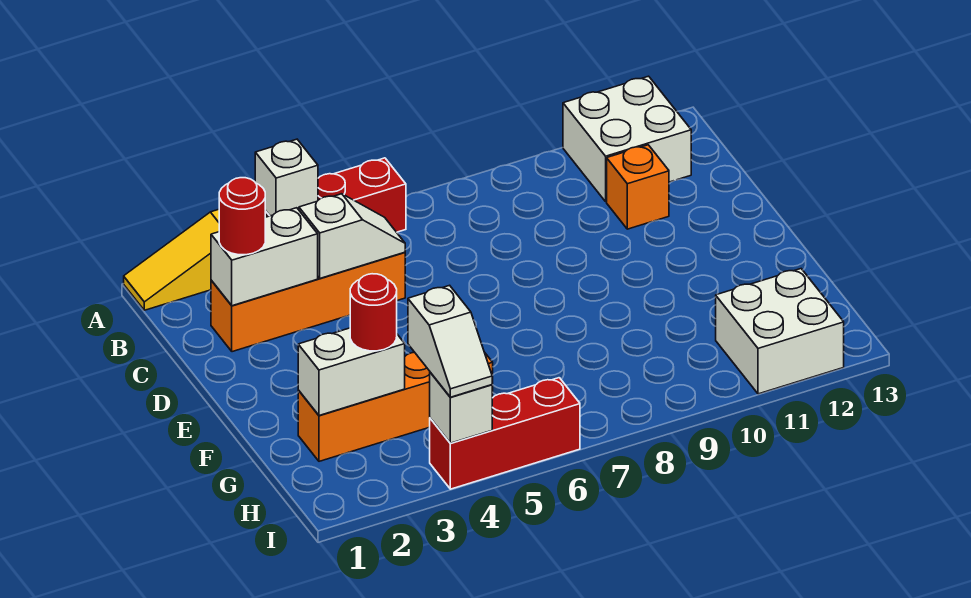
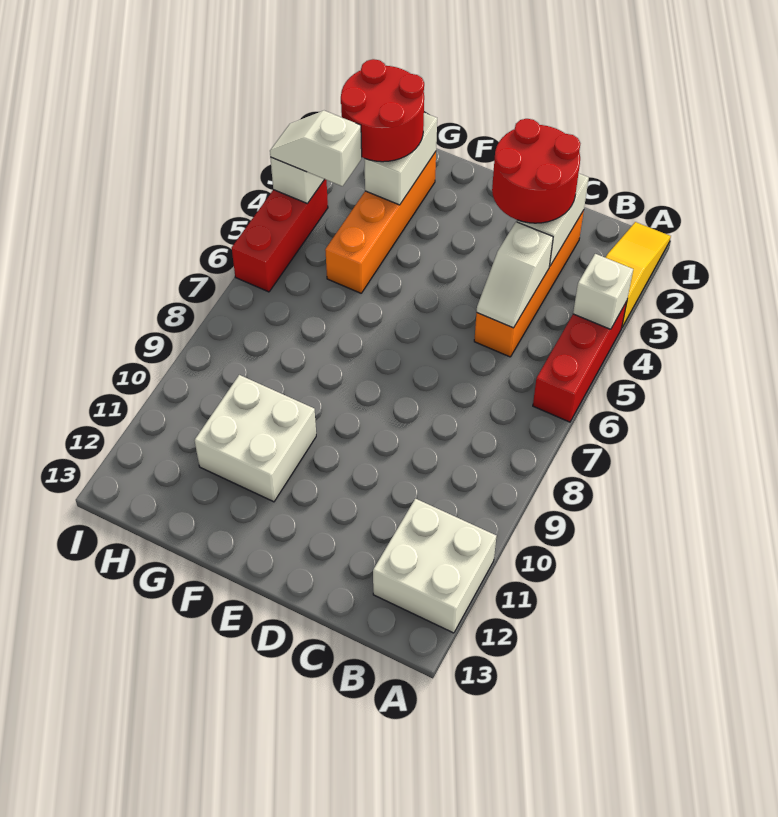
red round brick C2 level 3 -> red round brick C2:D3 level 3
orange brick C11 level 1 -> none
red round brick G3 level 3 -> red round brick G2:H3 level 3
white brick H11:I12 level 1 -> white brick F10:G11 level 1

